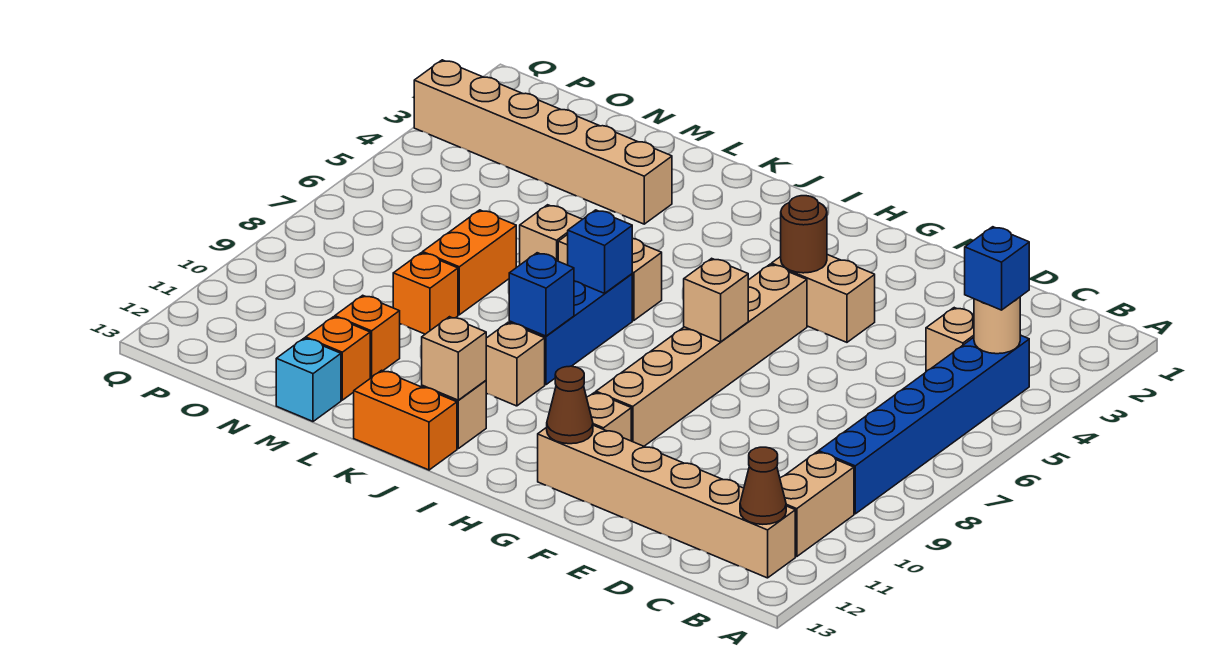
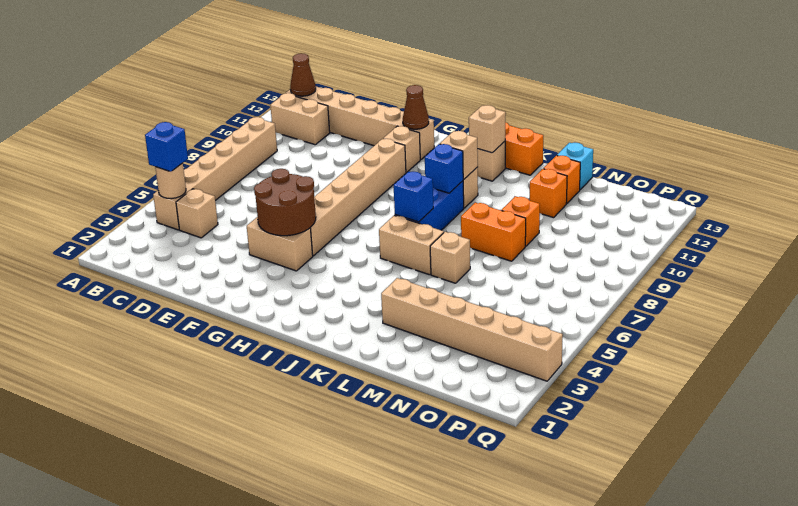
blue brick B4:B9 level 1 -> tan brick B4:B9 level 1
tan brick B10:B11 level 1 -> tan brick B11:C11 level 1
brown round brick G4 level 2 -> brown round brick F4:G5 level 2
tan brick G7 level 2 -> tan brick J10 level 2
orange brick M7:M8 level 1 -> orange brick L8:M8 level 1

